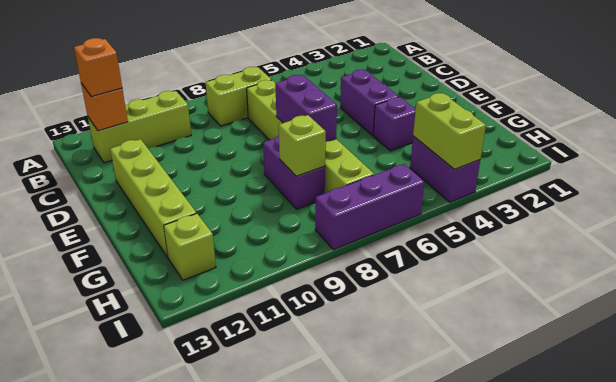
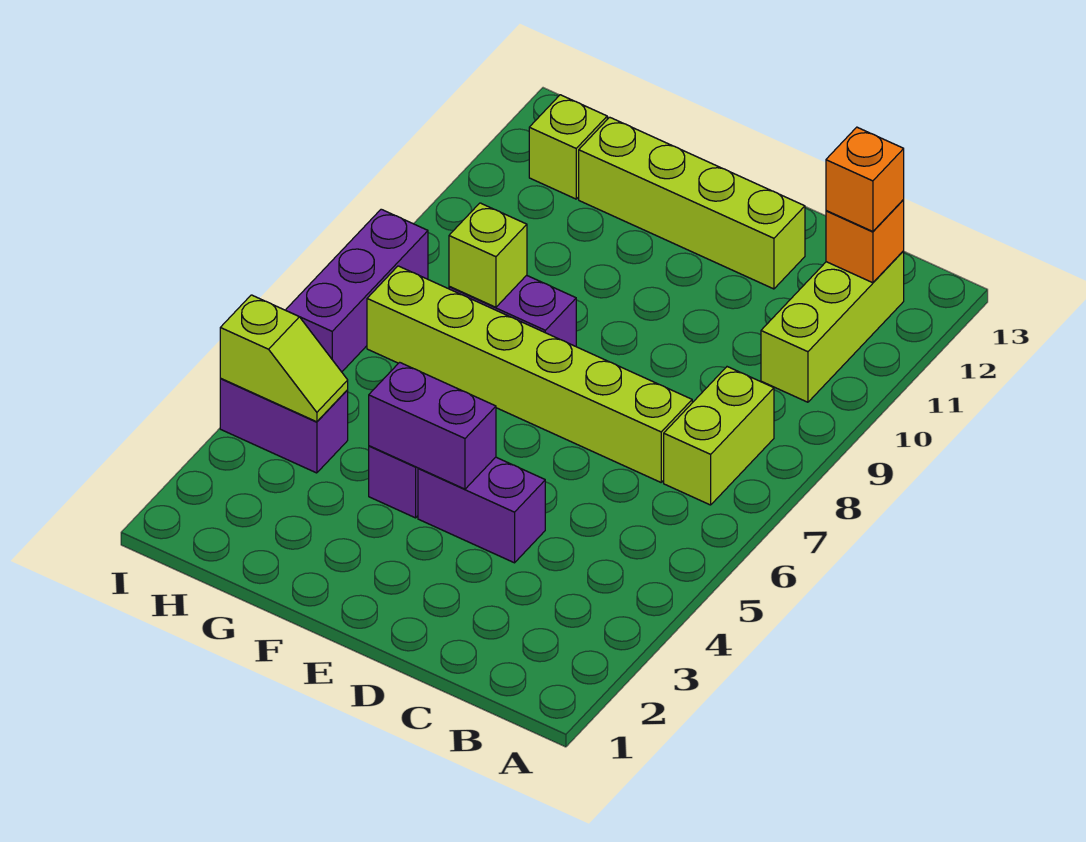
purple brick E7:F7 level 2 -> purple brick E4:F4 level 2
lime brick H4:I4 level 2 -> lime slope H4:I4 level 2 top I

